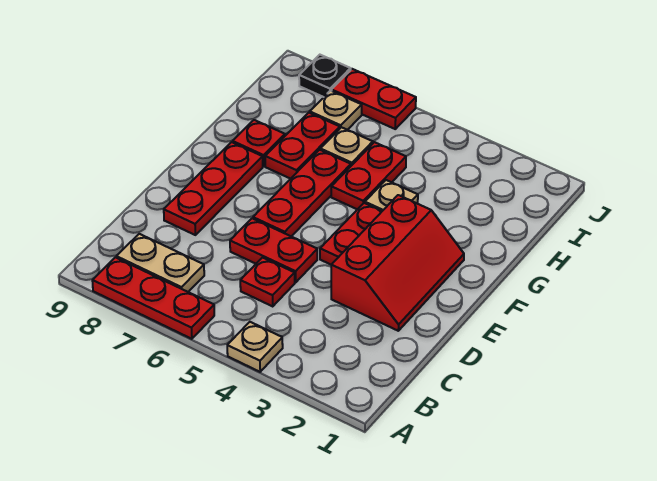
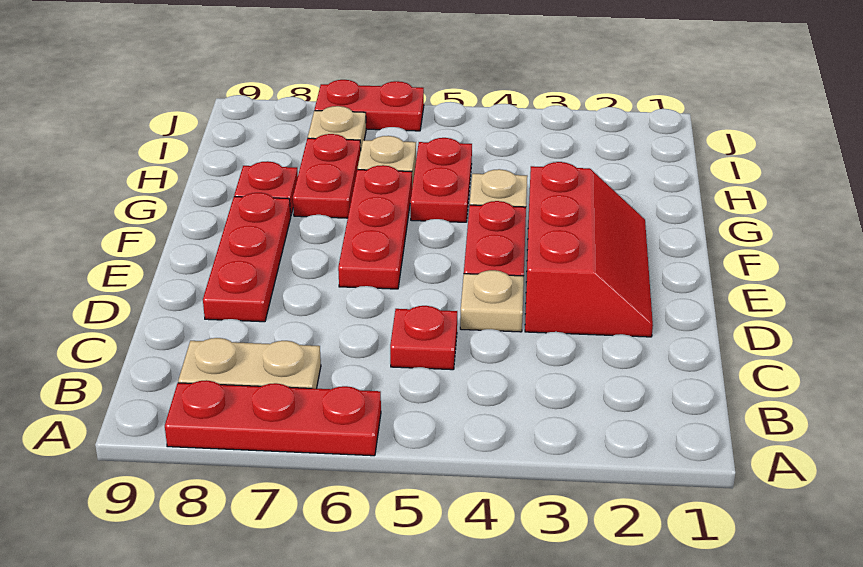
tan plate A4 level 1 -> tan plate D4 level 1
red plate D5:D6 level 1 -> none
black plate J8 level 1 -> none

